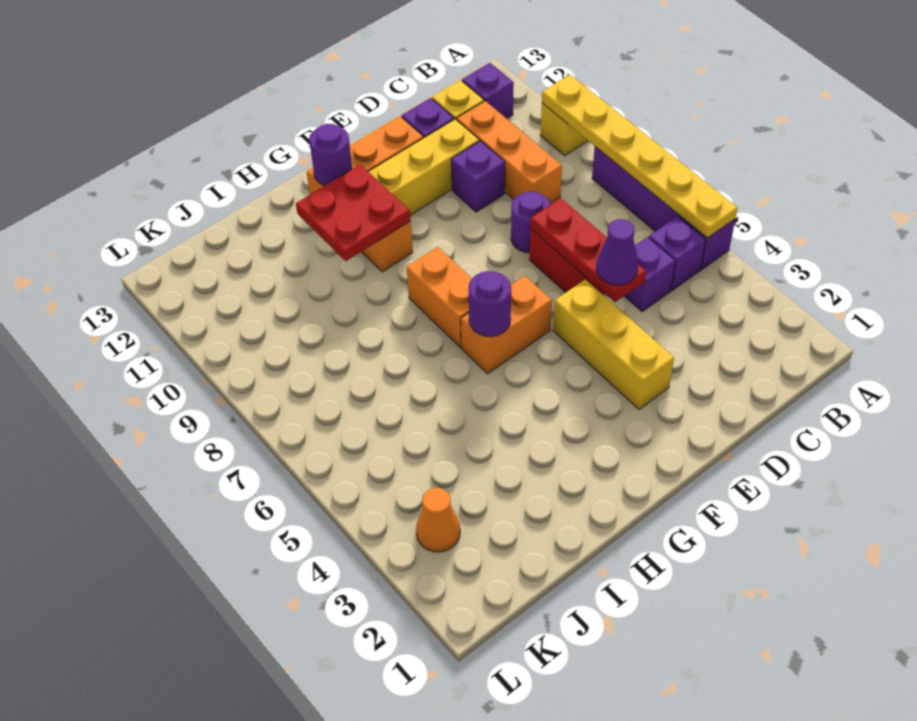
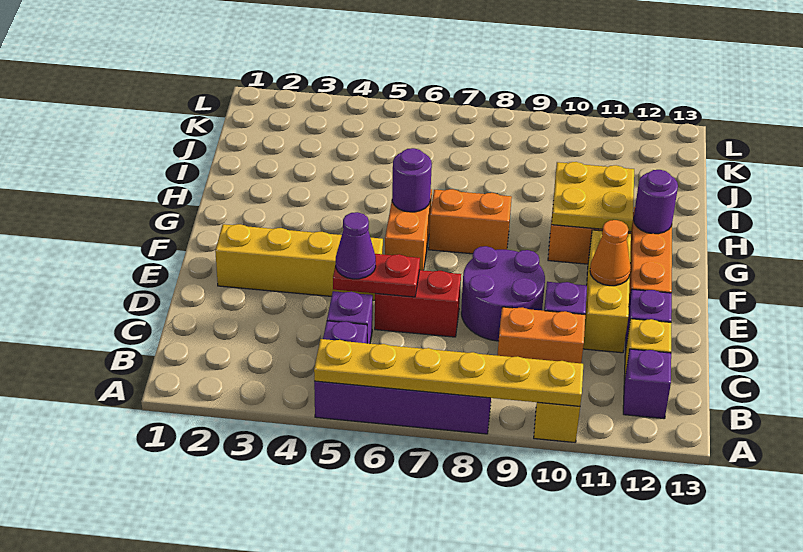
orange brick C9:C11 level 1 -> orange brick C9:C10 level 1
red plate D5:D7 level 2 -> red plate D5:D6 level 2
purple round brick D8 level 1 -> purple round brick D8:E9 level 1
yellow brick E3:E5 level 1 -> yellow brick E2:E5 level 1
red plate G10:H11 level 2 -> yellow plate G10:H11 level 2
orange cone K3 level 1 -> orange cone E11 level 2

